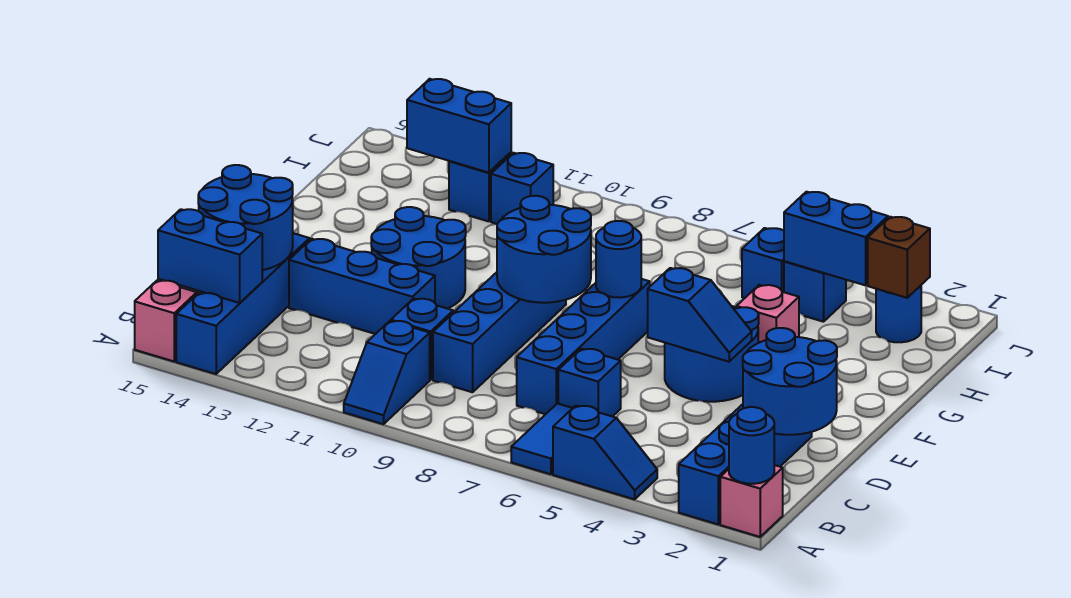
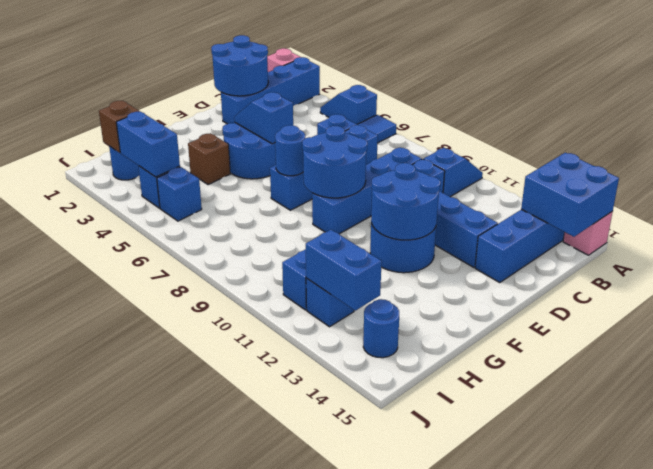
blue round brick A1 level 2 -> blue round brick I14 level 1
blue brick B14:B15 level 2 -> blue brick A14:B15 level 2
blue round brick C14:D15 level 2 -> blue round brick E11:F12 level 2
pink brick G4 level 1 -> brown brick G4 level 1

